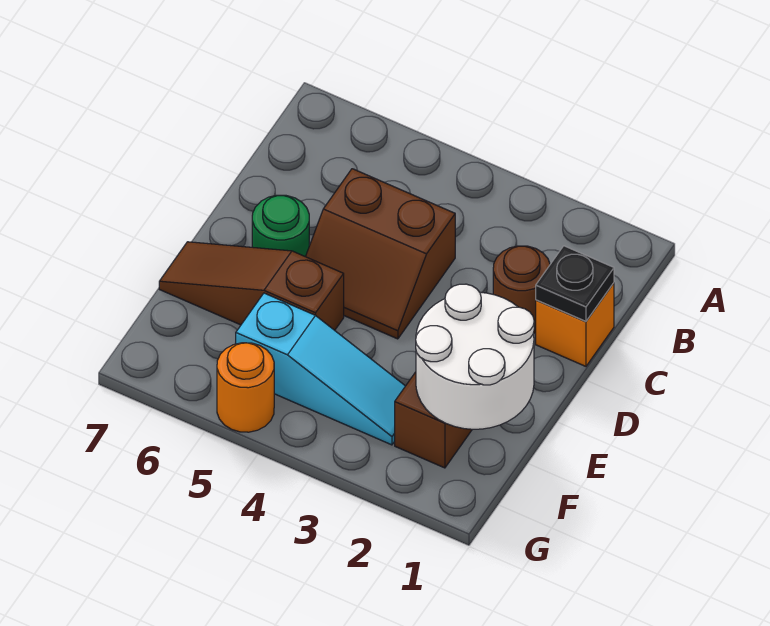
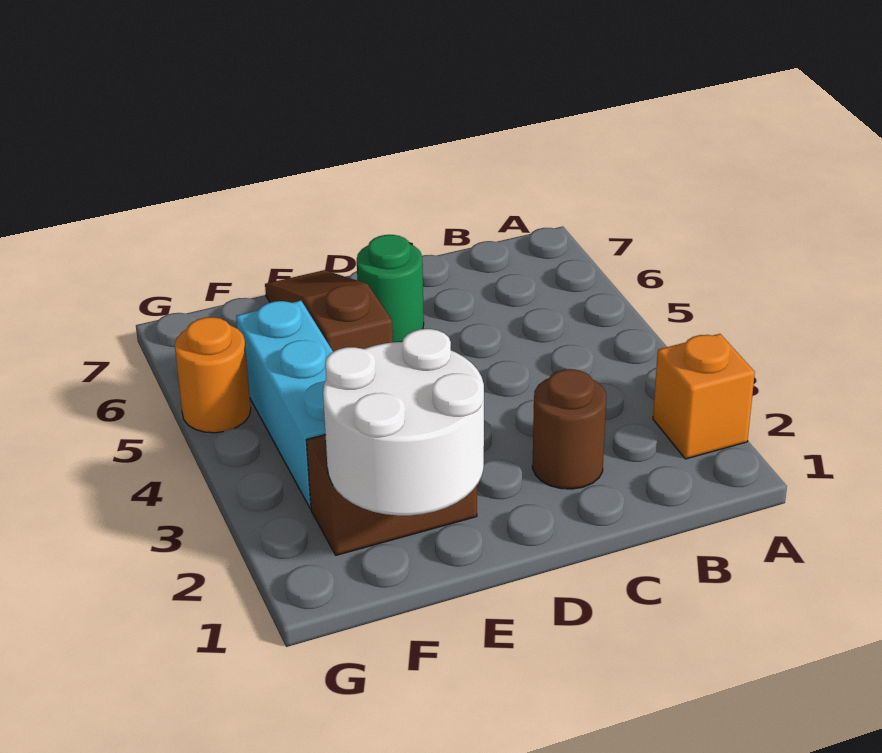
orange brick C1 level 1 -> orange brick A2 level 1
black plate C1 level 2 -> none
brown slope C4:D5 level 1 top C -> none
cyan slope F3:F5 level 1 top 5 -> cyan brick F3:F5 level 1

